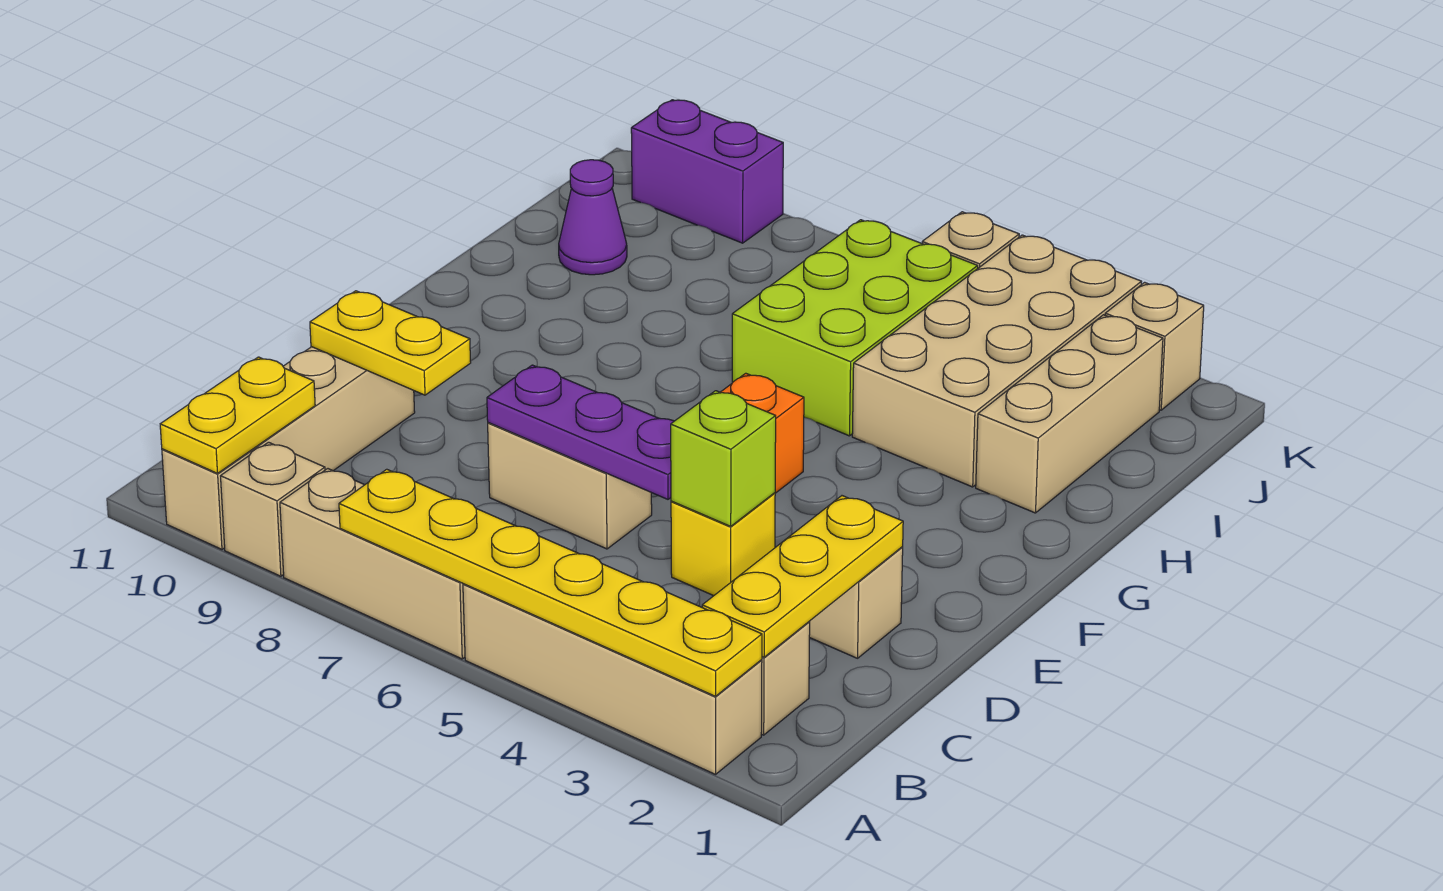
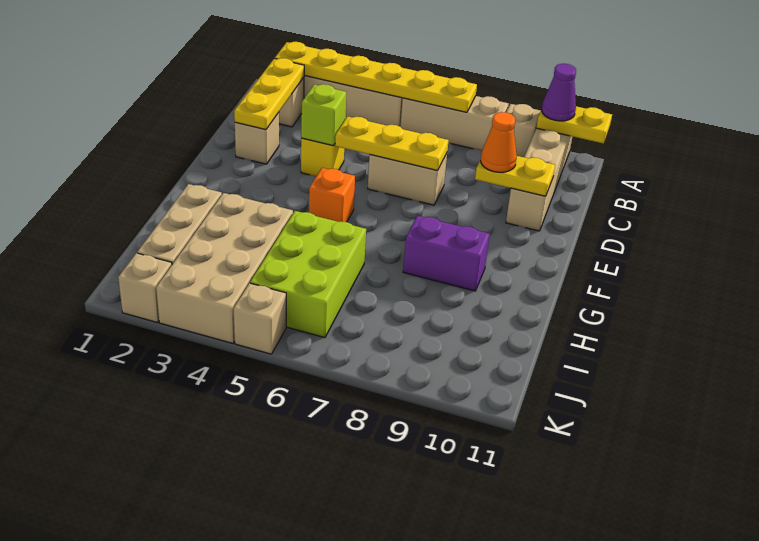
yellow plate A10:B10 level 2 -> yellow plate A10:A11 level 2
purple plate D5:D7 level 2 -> yellow plate D5:D7 level 2
none -> orange cone D9 level 3
purple cone I10 level 1 -> purple cone A10 level 3
purple brick K9:K10 level 1 -> purple brick G8:G9 level 1

